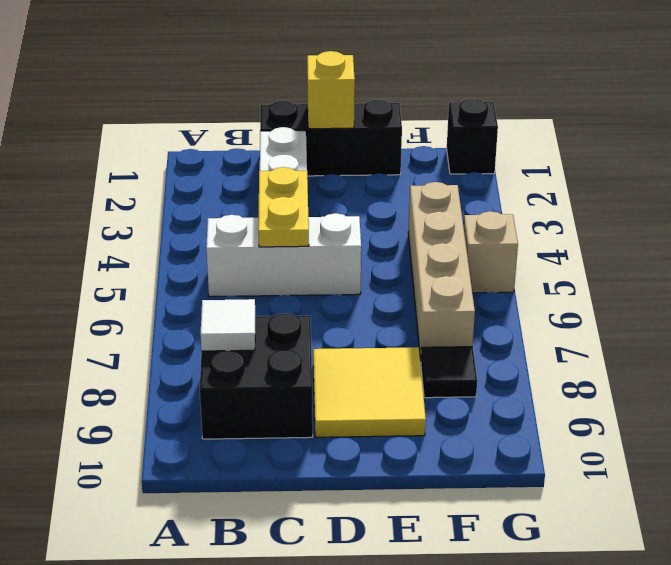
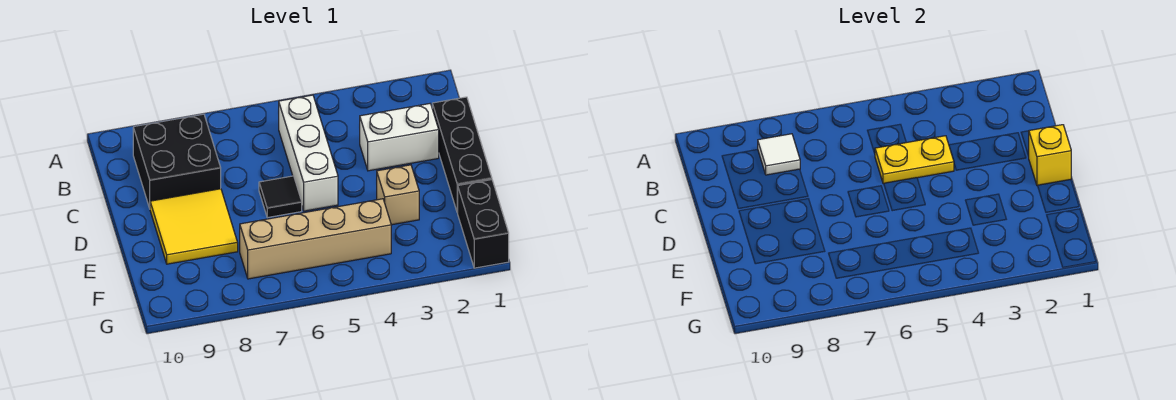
black tile F8 level 1 -> black tile D6 level 1
black brick G1 level 1 -> black brick F1:G1 level 1
tan brick G5 level 1 -> tan brick E3 level 1

